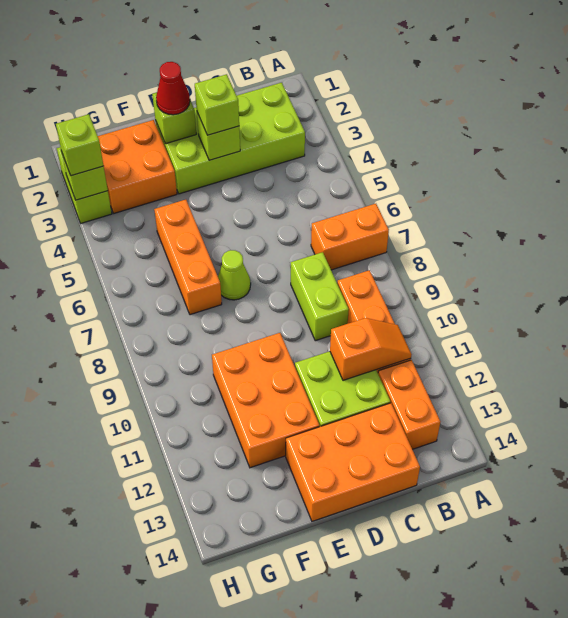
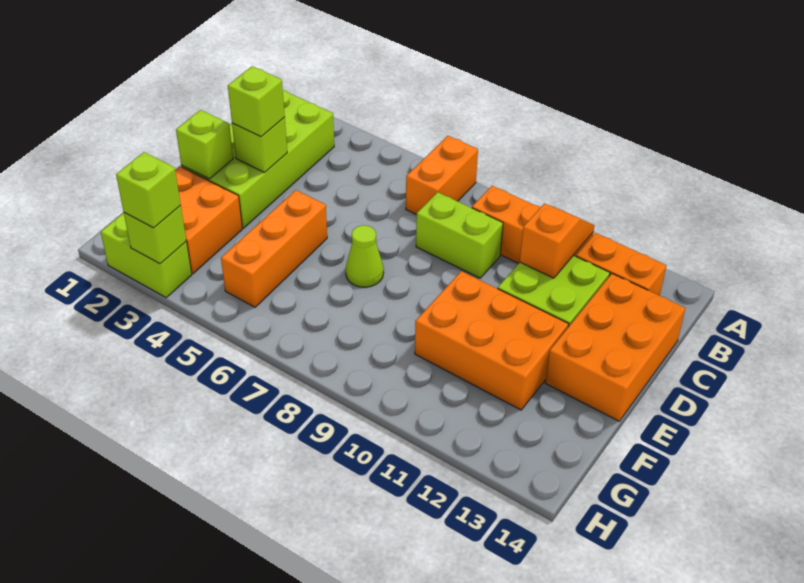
red cone E2 level 3 -> none
orange brick F5:F7 level 1 -> orange brick E5:G5 level 1

